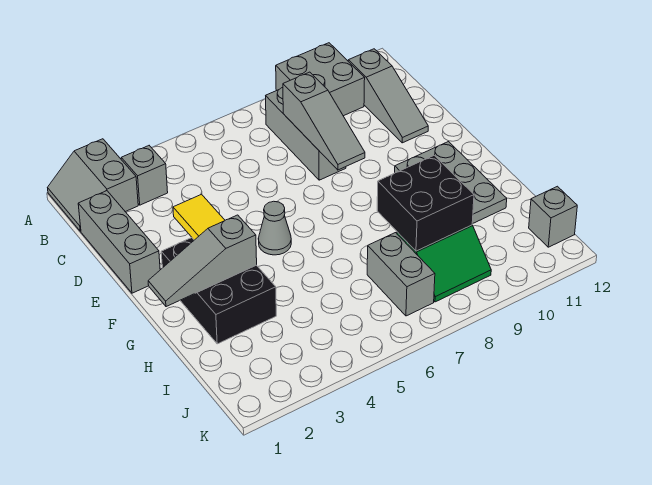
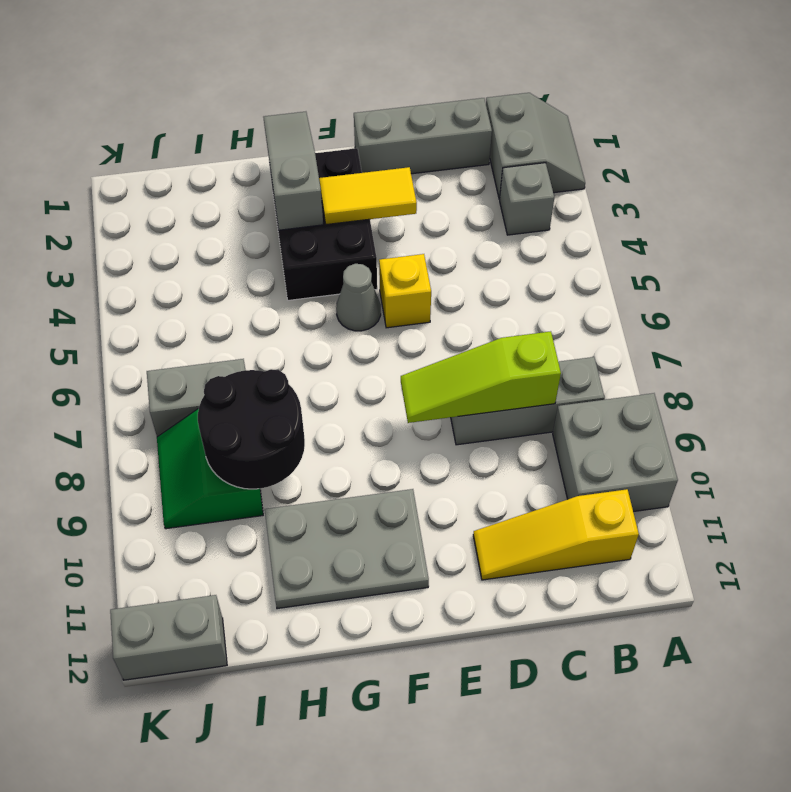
grey slope A1:B2 level 1 top 2 -> grey slope A1:B2 level 1 top B
grey slope B11:D11 level 1 top B -> yellow slope B11:D11 level 1 top B
grey slope C8:E8 level 2 top C -> lime slope C8:E8 level 2 top C
none -> yellow brick E5 level 1
black brick F2:H3 level 1 -> black brick F2:G4 level 1
black brick H8:I9 level 2 -> black round brick H8:I9 level 2
grey brick J12 level 1 -> grey brick J12:K12 level 1

